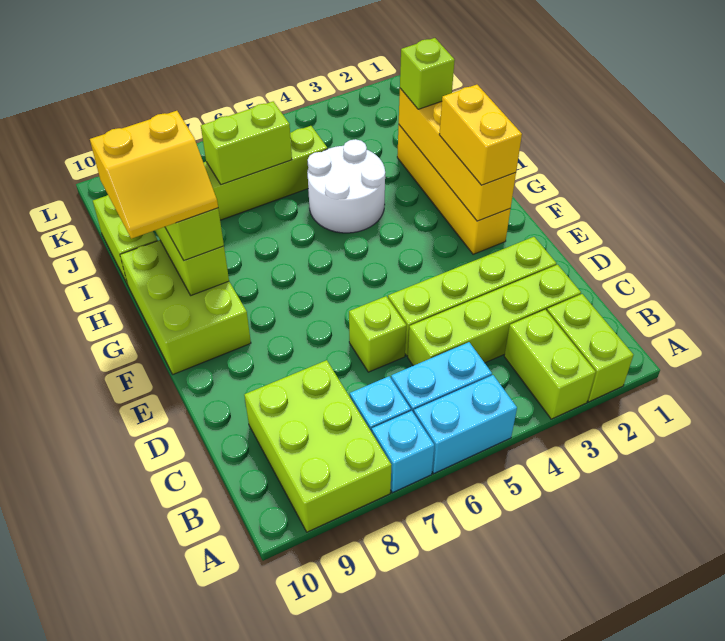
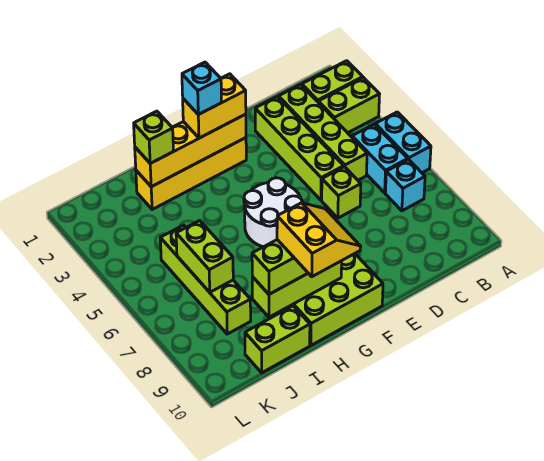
cyan brick A7 level 1 -> cyan brick G2 level 4
lime brick A8:C9 level 1 -> none
white round brick H4:I5 level 1 -> white round brick F5:G6 level 1

